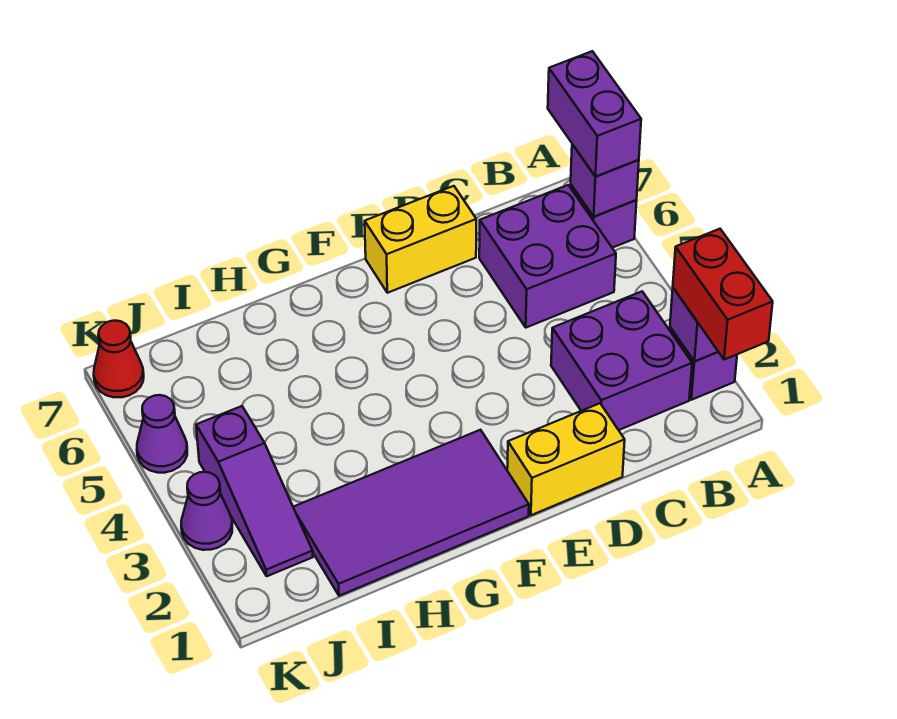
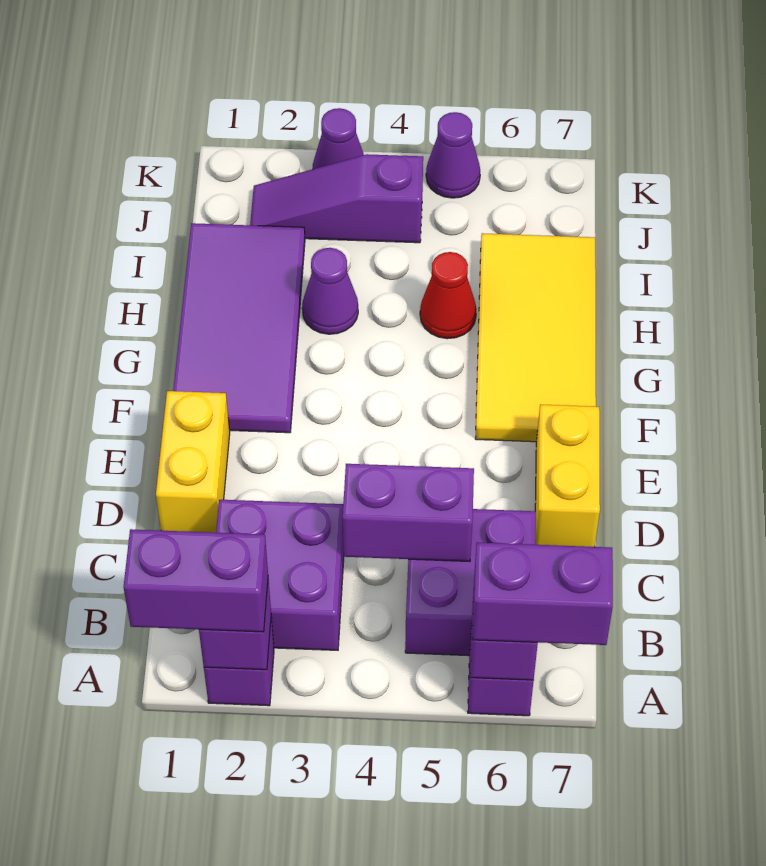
red brick A1:A2 level 3 -> purple brick A1:A2 level 3
none -> purple brick C4:C5 level 2
none -> yellow tile F6:I7 level 1
none -> purple cone H3 level 1
red cone K7 level 1 -> red cone H5 level 1

